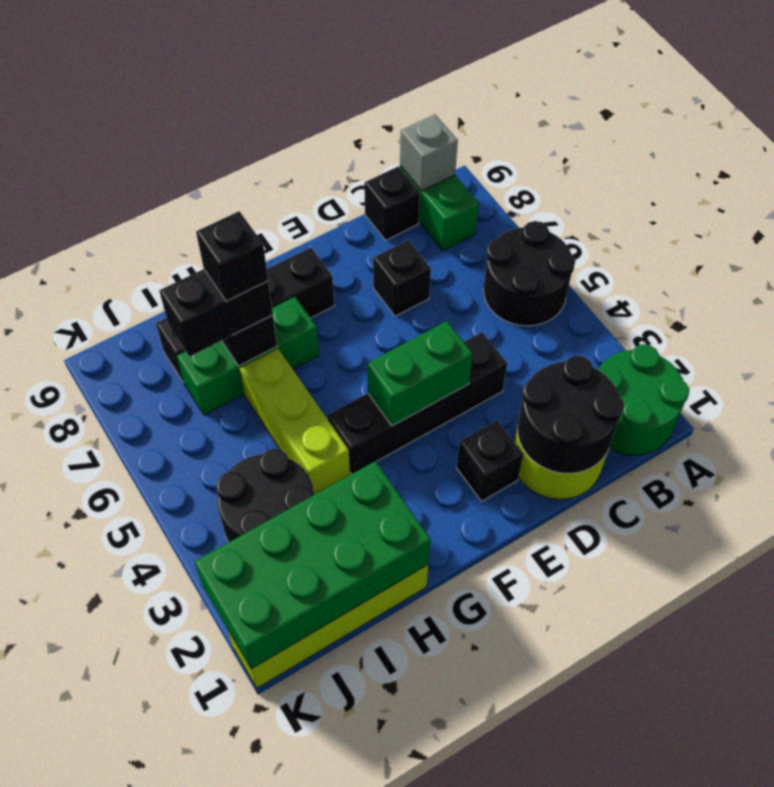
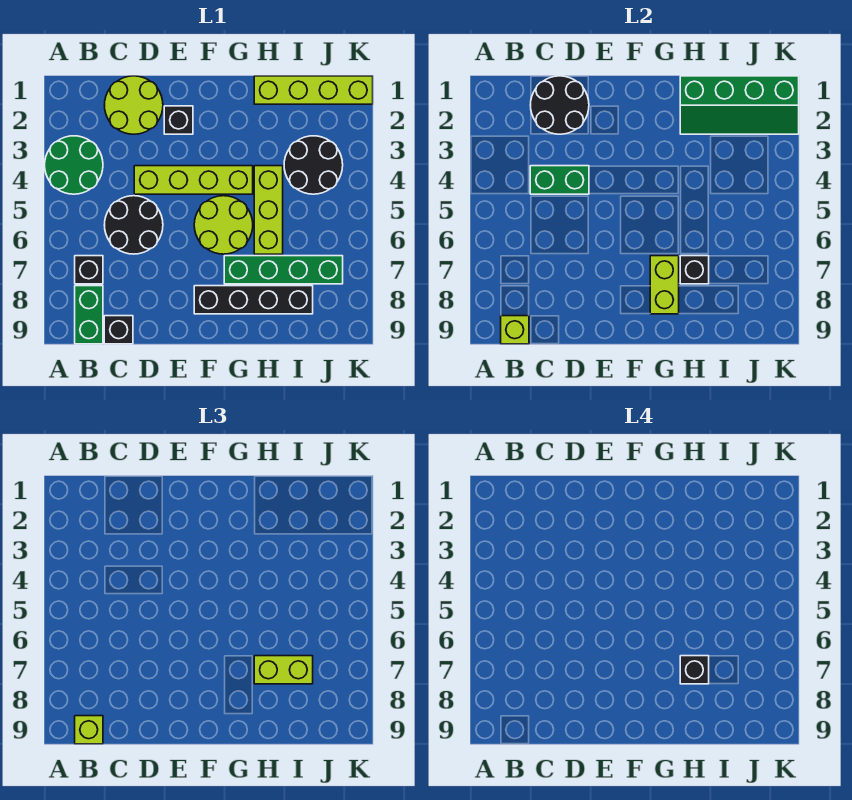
green round brick A1:B2 level 1 -> green round brick A3:B4 level 1
black round brick A5:B6 level 1 -> black round brick C5:D6 level 1
grey brick B9 level 2 -> lime brick B9 level 2
none -> lime brick B9 level 3
black brick D4:G4 level 1 -> lime brick D4:G4 level 1
black brick D7 level 1 -> black brick B7 level 1
green brick E4:F4 level 2 -> green brick C4:D4 level 2
none -> lime round brick F5:G6 level 1
green brick G7:I7 level 1 -> green brick G7:J7 level 1
none -> lime brick G7:G8 level 2
green brick H1:K2 level 2 -> green slope H1:K2 level 2 top 1
black brick H7:I7 level 3 -> lime brick H7:I7 level 3

